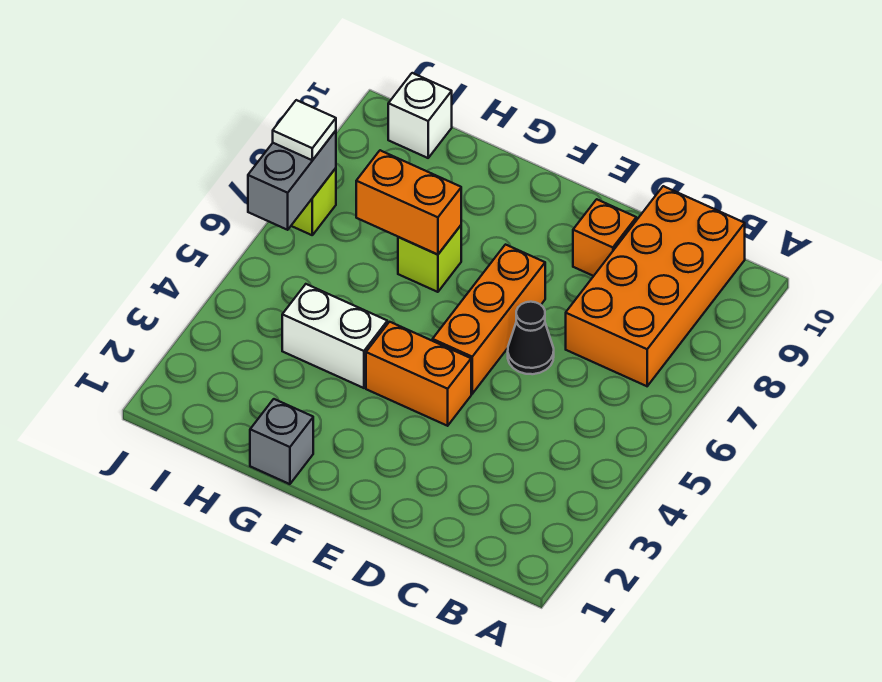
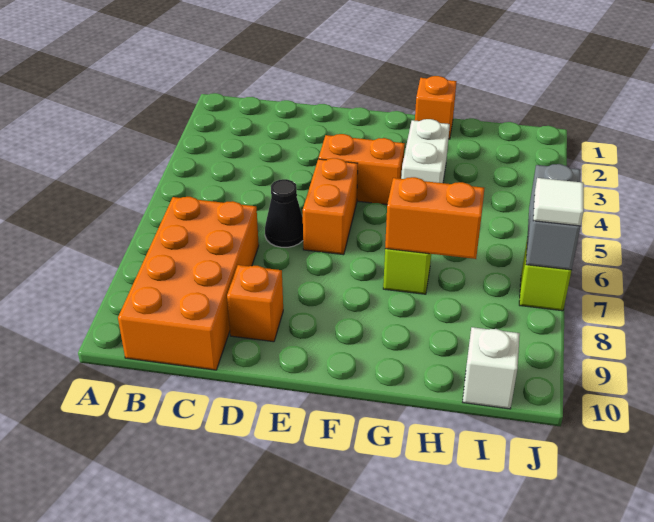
orange brick E5:E7 level 1 -> orange brick E5:E6 level 1
grey brick G1 level 1 -> orange brick G1 level 1
white brick G4:H4 level 1 -> white brick G3:G4 level 1

